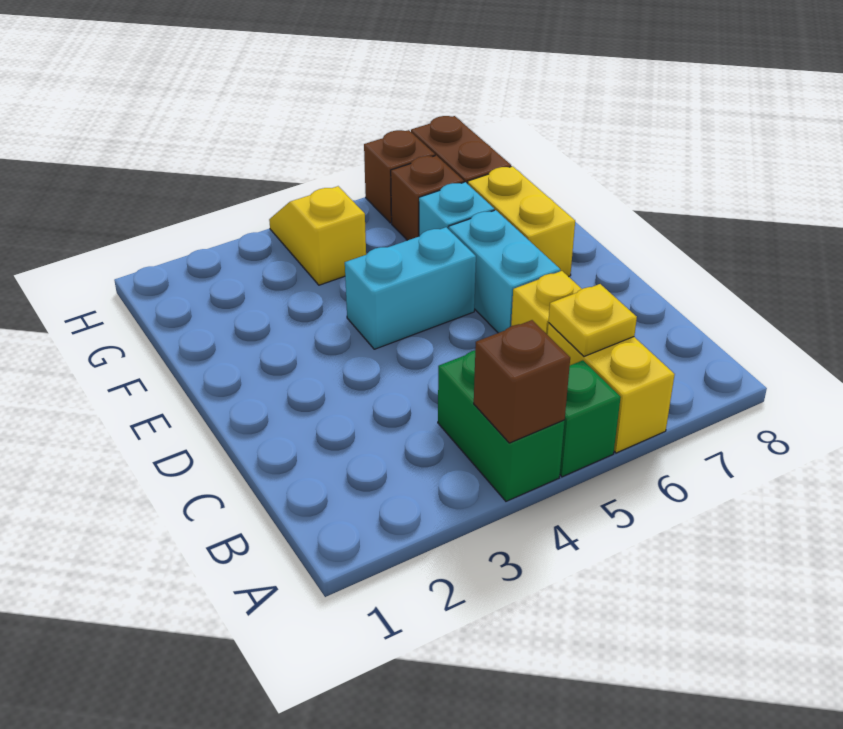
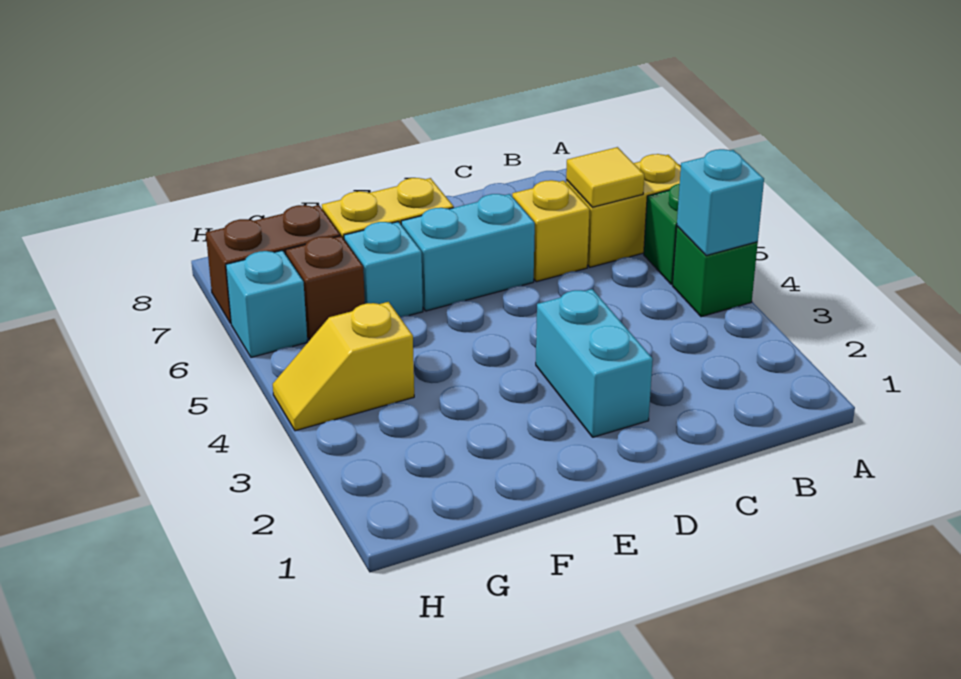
green brick A4:B4 level 1 -> green brick A4 level 1
brown brick A4 level 2 -> cyan brick A4 level 2
yellow plate B6 level 2 -> yellow tile B6 level 2
cyan brick E4:E5 level 1 -> cyan brick D2:D3 level 1
brown brick H6 level 1 -> cyan brick H6 level 1

